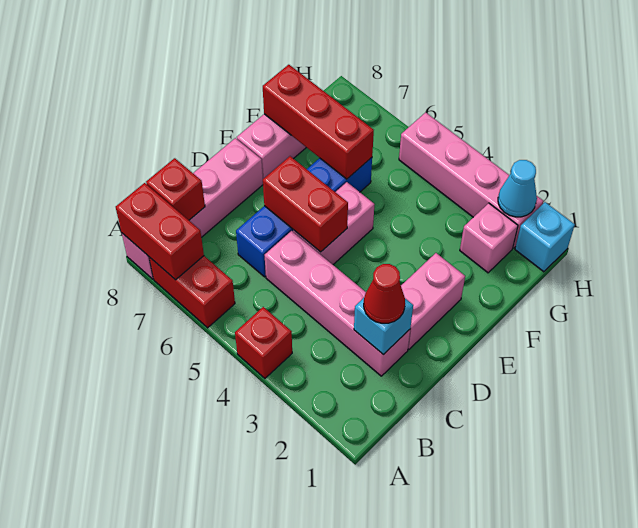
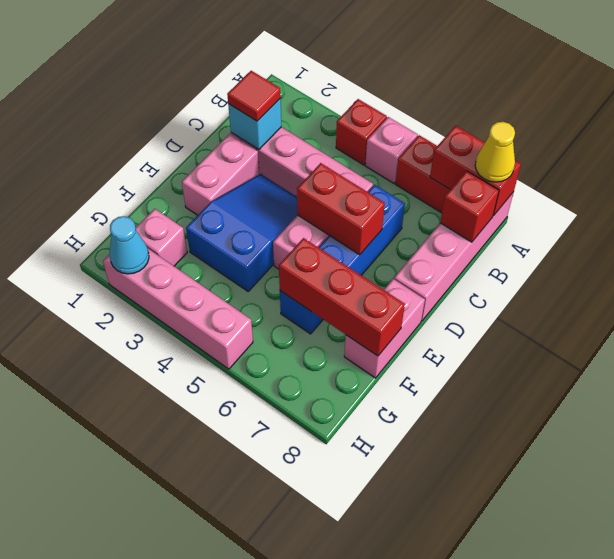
none -> pink brick A5 level 1
none -> yellow cone A8 level 3
red cone C2 level 3 -> red tile C2 level 3
none -> blue slope D3:F4 level 1 top F
cyan brick H1 level 1 -> none

